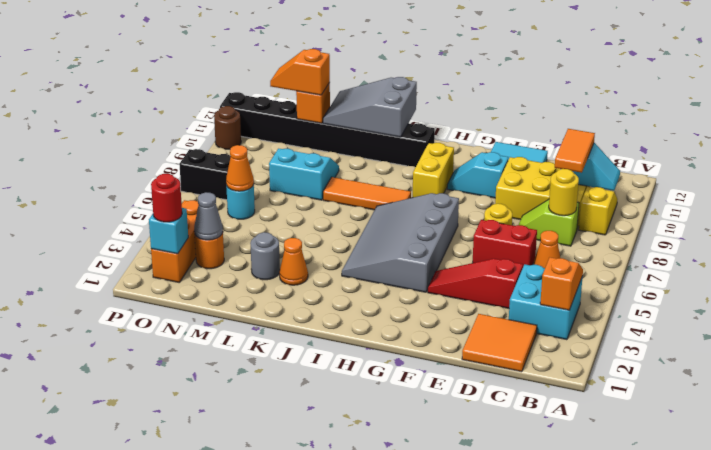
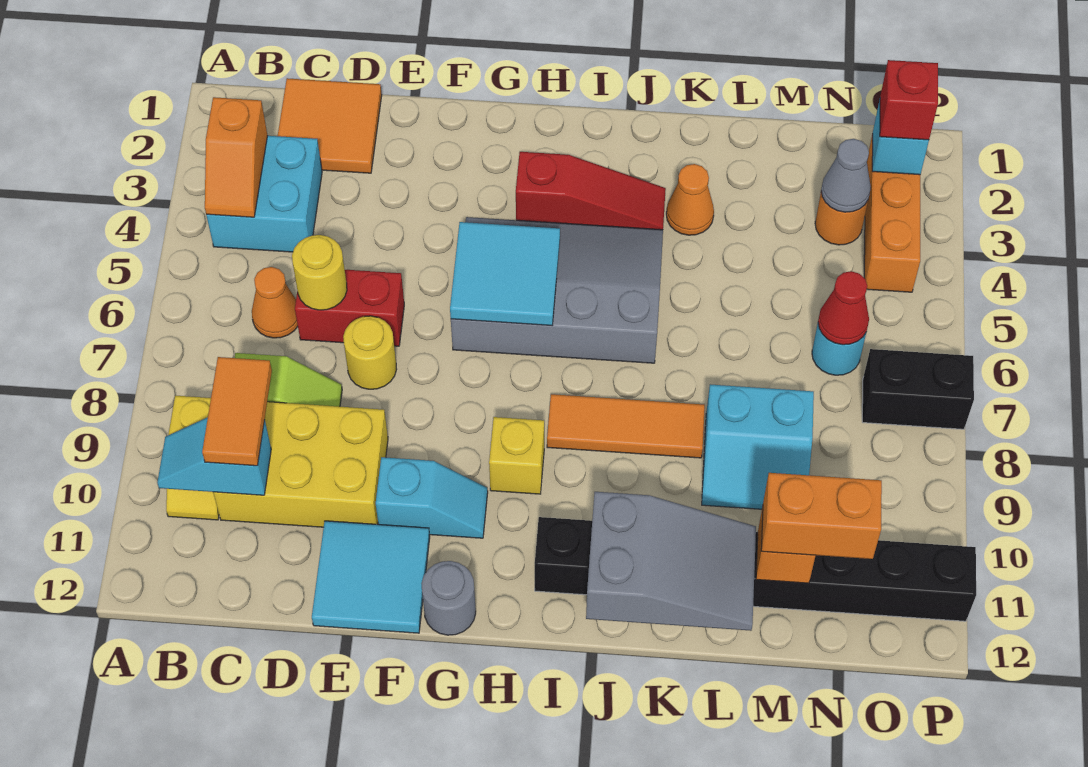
yellow round brick C8 level 2 -> yellow round brick D6 level 2
red slope D4:F4 level 1 top D -> red slope H3:J3 level 1 top H
grey slope G4:I7 level 1 top G -> grey slope G4:J6 level 1 top 6
none -> cyan tile G5:H6 level 2
yellow brick H9:H10 level 1 -> yellow brick H9 level 1
grey round brick L3 level 1 -> grey round brick G12 level 1
orange slope M11:N11 level 3 top M -> orange brick M11:N11 level 3
orange cone N6 level 2 -> red cone N6 level 2
red round brick O2 level 3 -> red brick O2 level 3
brown round brick P10 level 1 -> none

